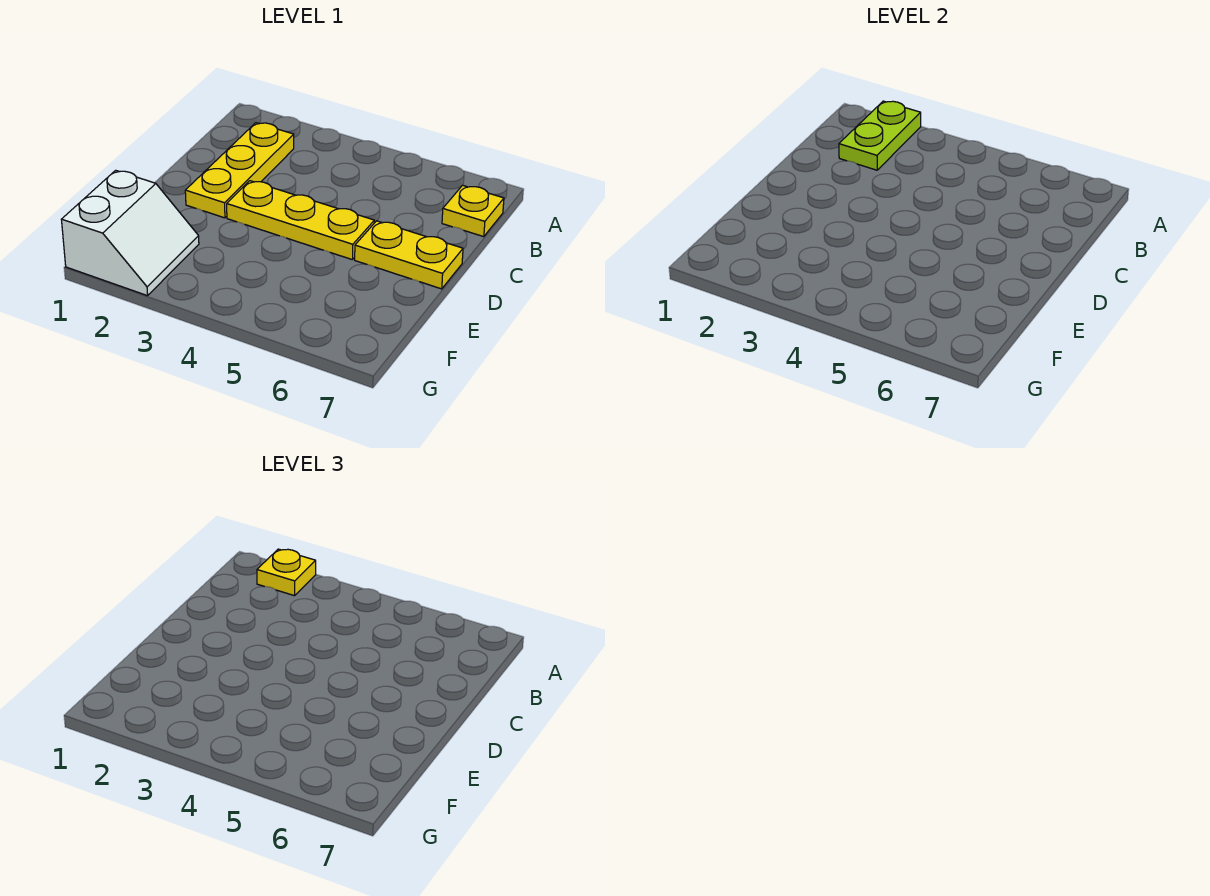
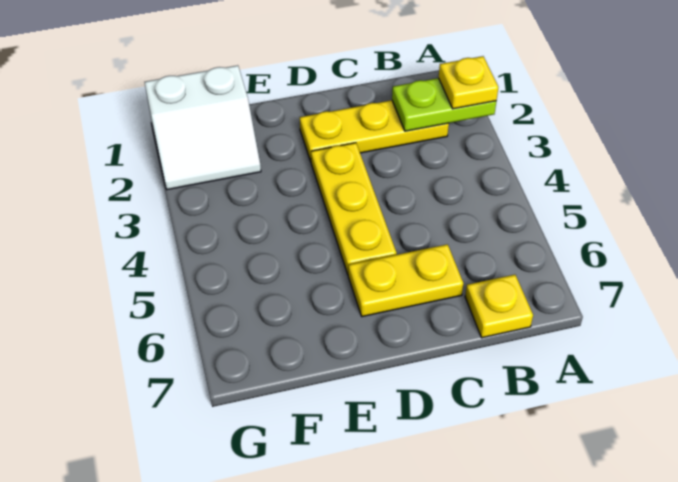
yellow plate D6:D7 level 1 -> yellow plate C6:D6 level 1

